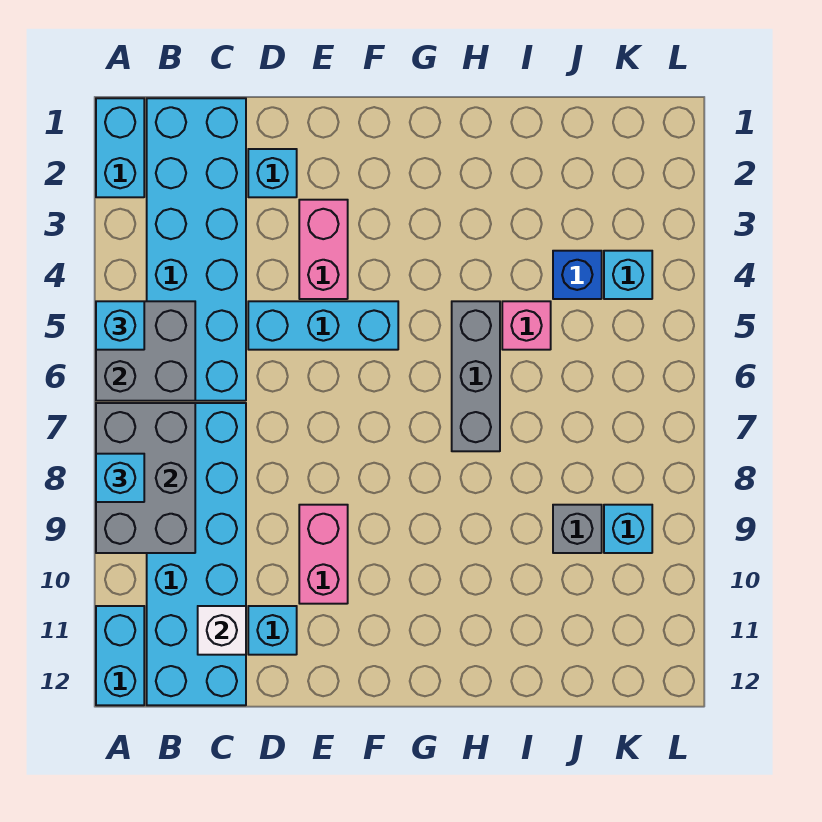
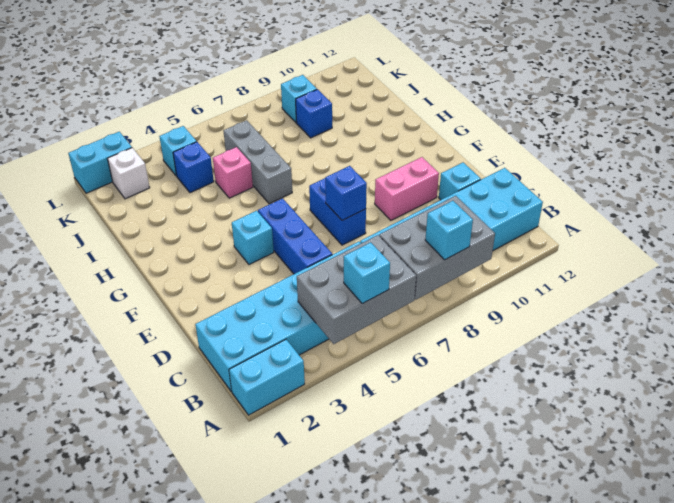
grey brick A5:B6 level 2 -> grey brick A4:B6 level 2
cyan brick A11:A12 level 1 -> cyan brick L1:L2 level 1
white brick C11 level 2 -> white brick K2 level 1
cyan brick D2 level 1 -> cyan brick F4 level 1
cyan brick D5:F5 level 1 -> blue brick D5:F5 level 1
pink brick E3:E4 level 1 -> none
none -> blue brick E7:F7 level 1
none -> blue brick E7 level 2
grey brick H5:H7 level 1 -> grey brick H6:J6 level 1
grey brick J9 level 1 -> blue brick J9 level 1

